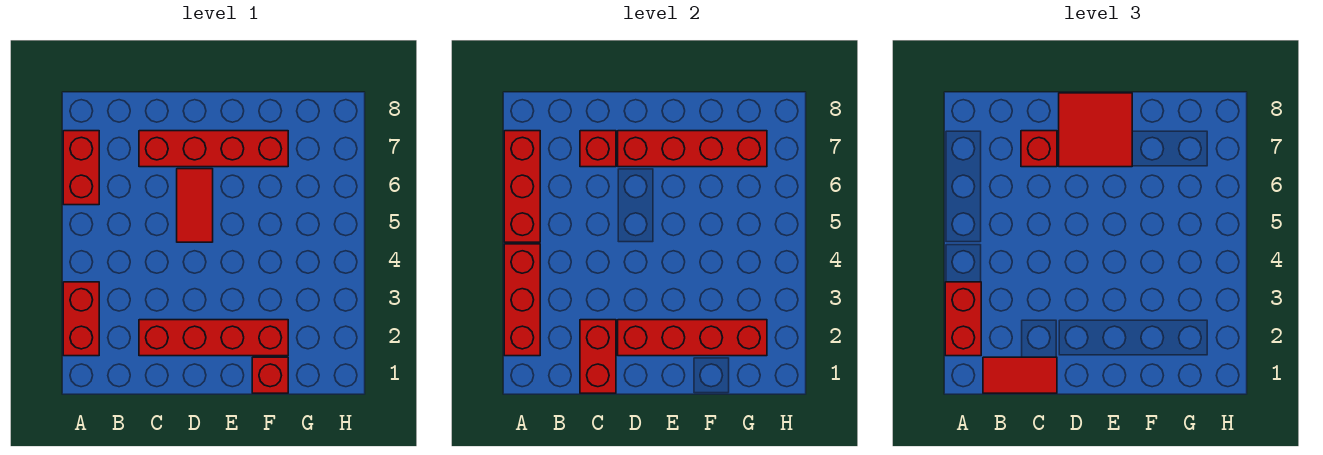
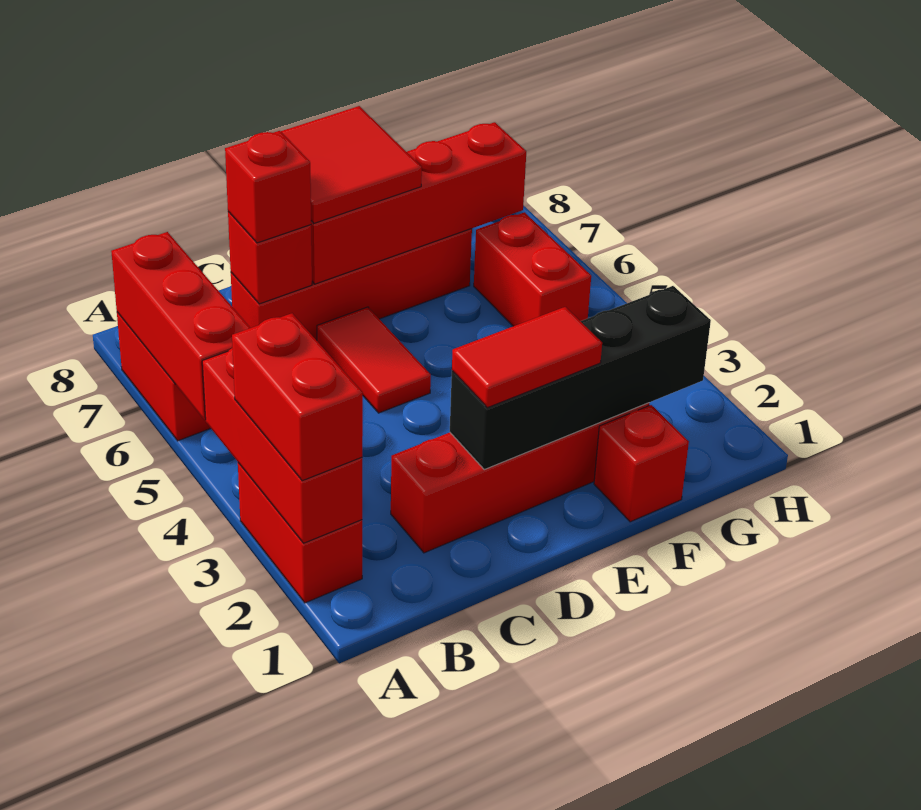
red tile B1:C1 level 3 -> red tile D2:E2 level 3
red brick C1:C2 level 2 -> red brick G5:G6 level 1
red brick D2:G2 level 2 -> black brick D2:G2 level 2

